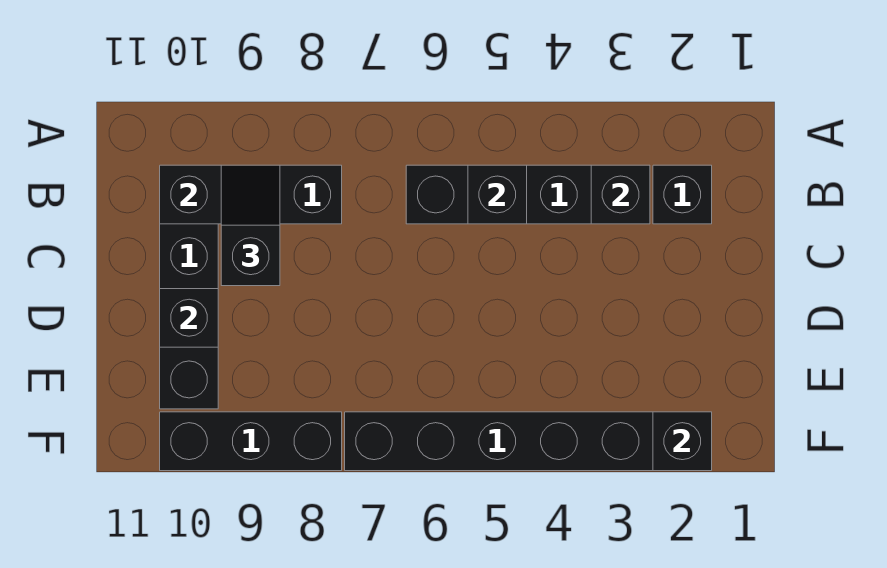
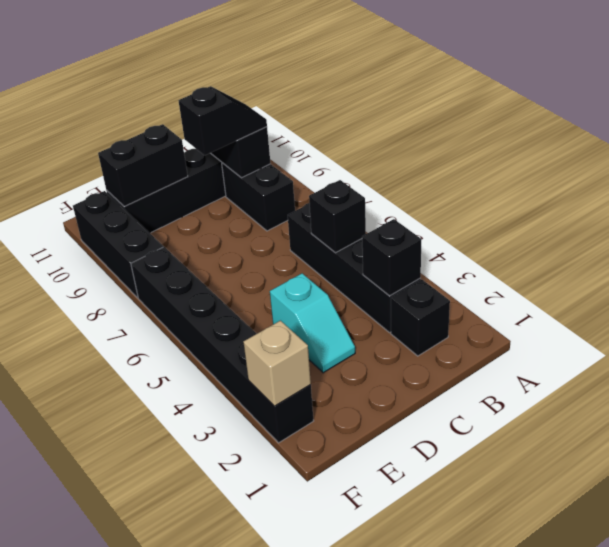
none -> cyan slope D3:D4 level 1 top 4
black brick D10 level 2 -> black brick D10:E10 level 2
black brick F2 level 2 -> tan brick F2 level 2

